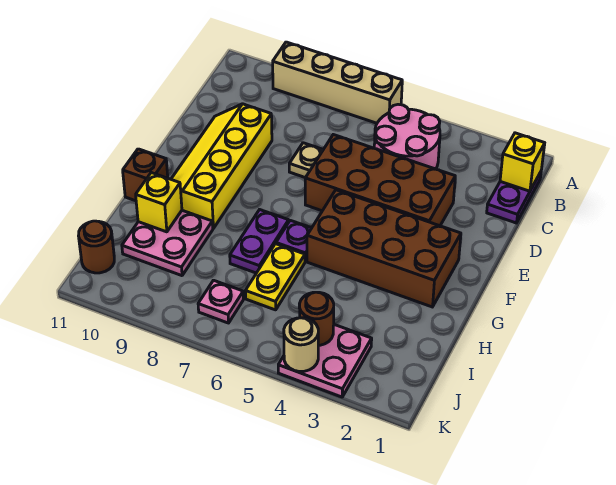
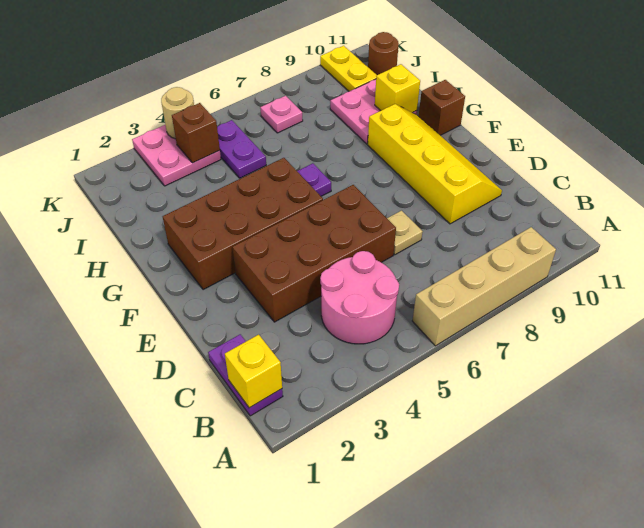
purple plate G7:H7 level 1 -> purple plate I5:J5 level 1
yellow plate H6:I6 level 1 -> yellow plate J10:K10 level 1
brown round brick J4 level 2 -> brown brick J4 level 2

